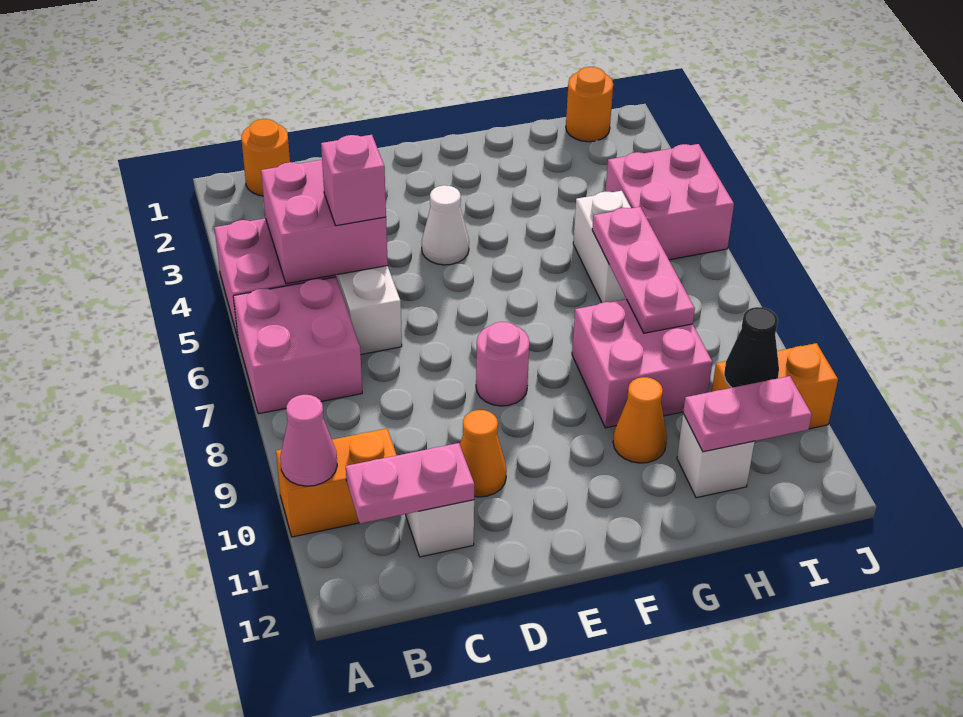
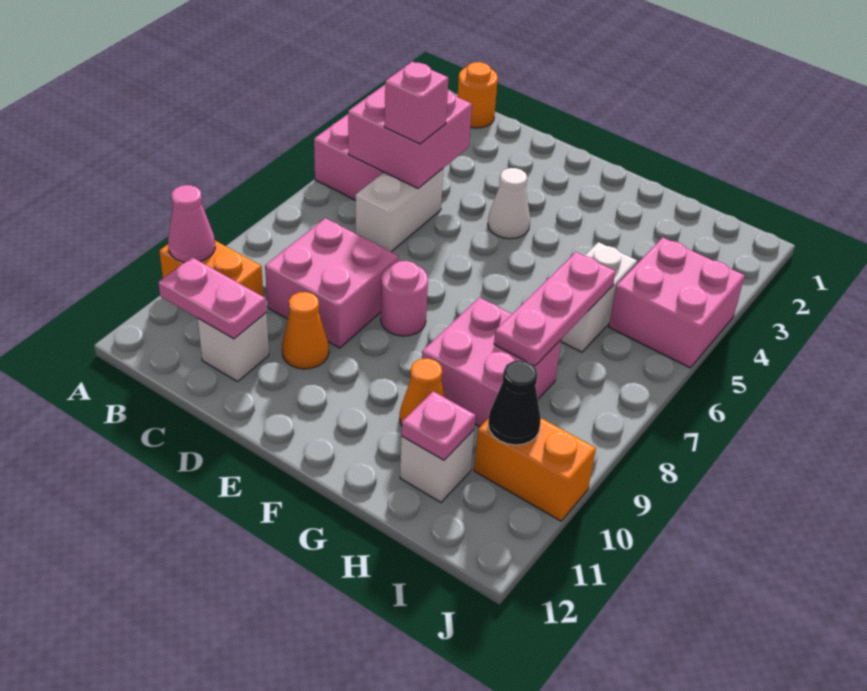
pink brick A6:B7 level 1 -> pink brick C8:D9 level 1
pink plate H11:I11 level 2 -> pink plate H11 level 2
orange round brick I1 level 1 -> none

